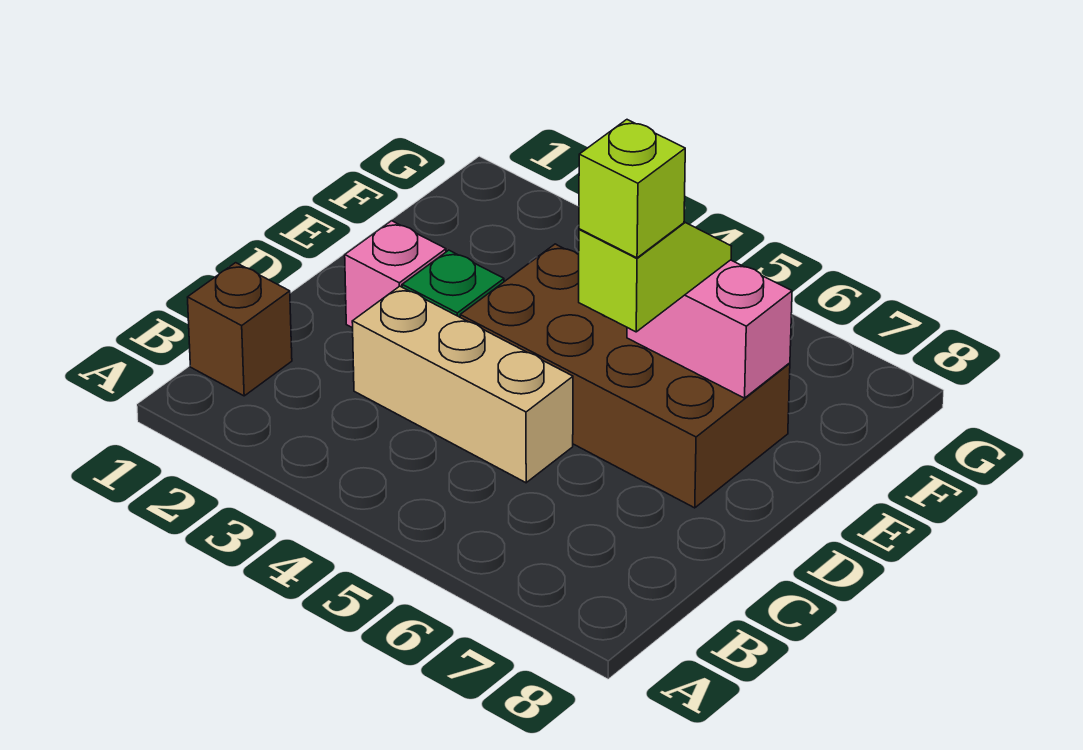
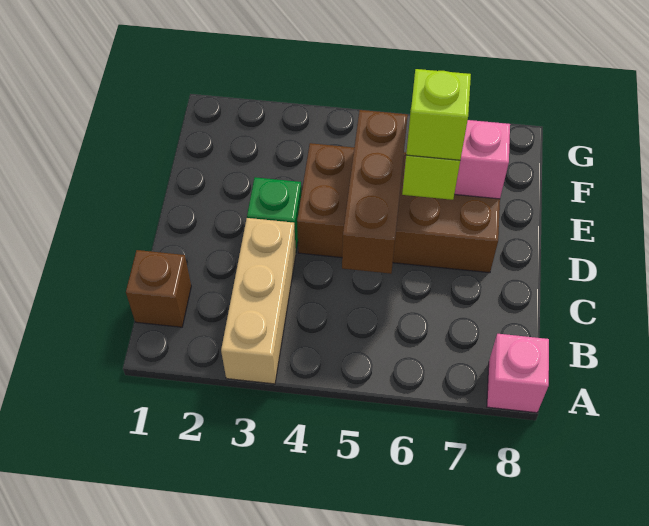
tan brick C3:C5 level 1 -> tan brick A3:C3 level 1
none -> brown brick C5:E5 level 2
pink brick D2 level 1 -> pink brick A8 level 1

